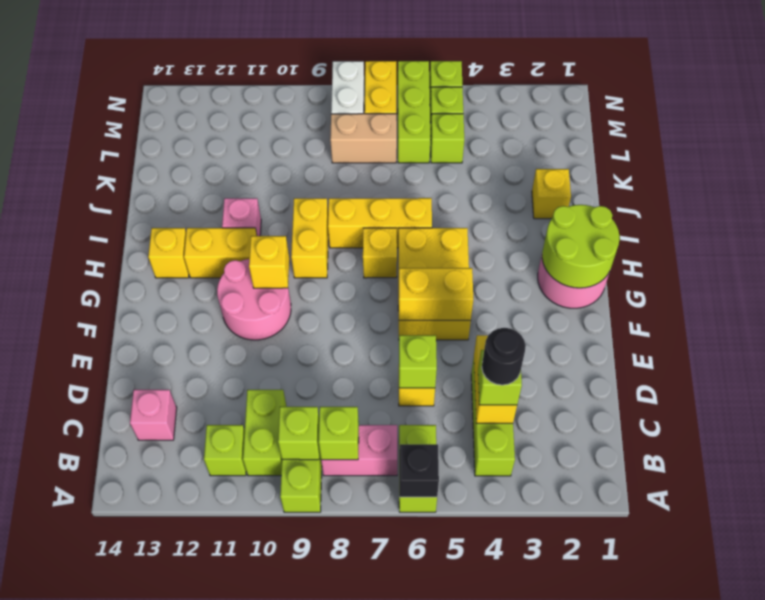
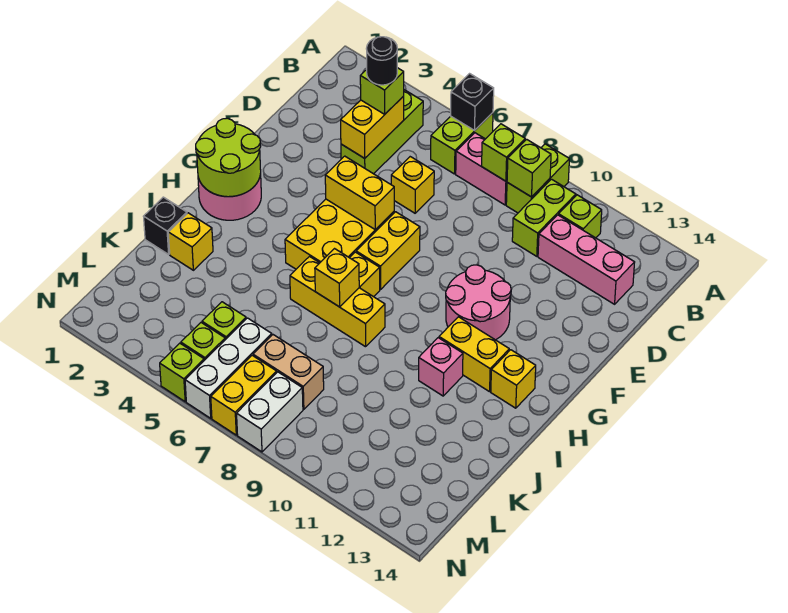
pink brick C13 level 1 -> pink brick C11:C13 level 1
lime brick D6 level 2 -> none
yellow brick G10 level 2 -> yellow brick I7 level 2
yellow brick H9:I9 level 1 -> yellow brick F7:G7 level 1
none -> black brick J1 level 1
lime brick L6:N6 level 1 -> white brick L6:N6 level 1

